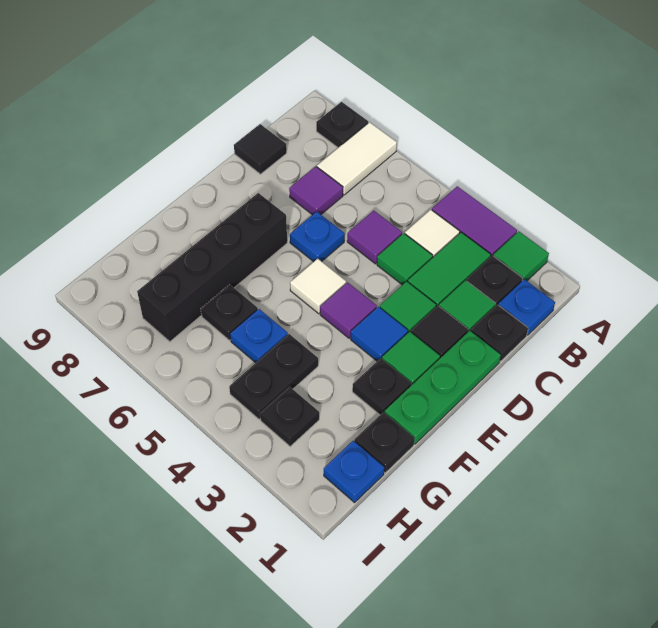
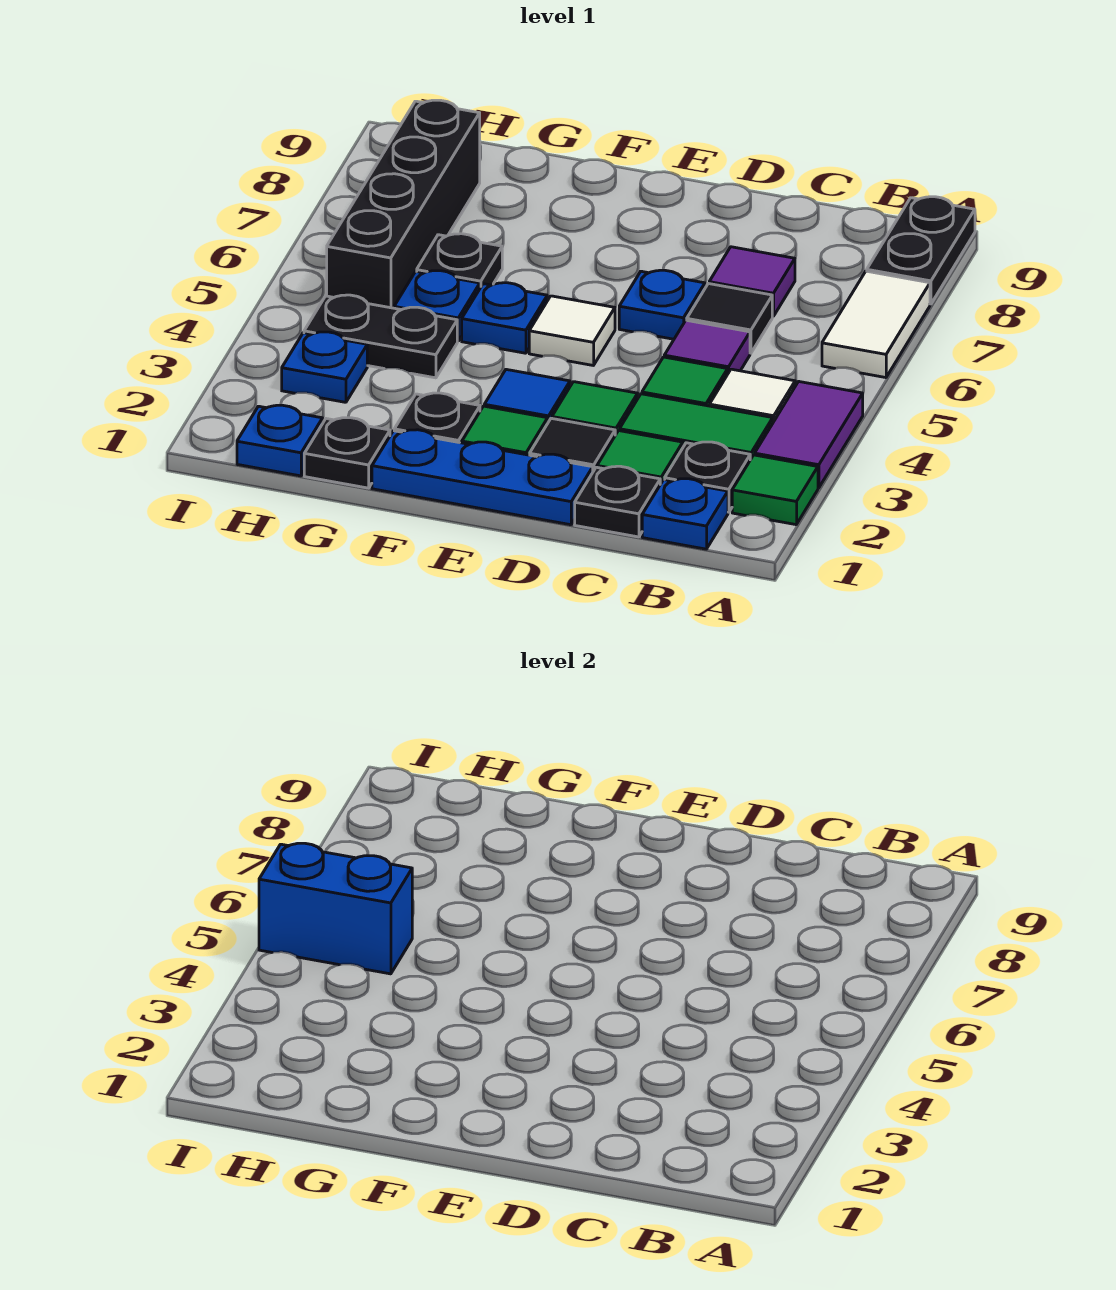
white tile A7:B7 level 1 -> white tile A6:A7 level 1
black plate A8 level 1 -> black plate A8:A9 level 1
black tile C9 level 1 -> black tile C6 level 1
green plate D1:F1 level 1 -> blue plate D1:F1 level 1
purple tile E4 level 1 -> none
black brick E7:H7 level 1 -> black brick H5:H8 level 1
none -> blue plate F5 level 1
black plate H3 level 1 -> blue plate H3 level 1
none -> blue brick H5:I5 level 2

